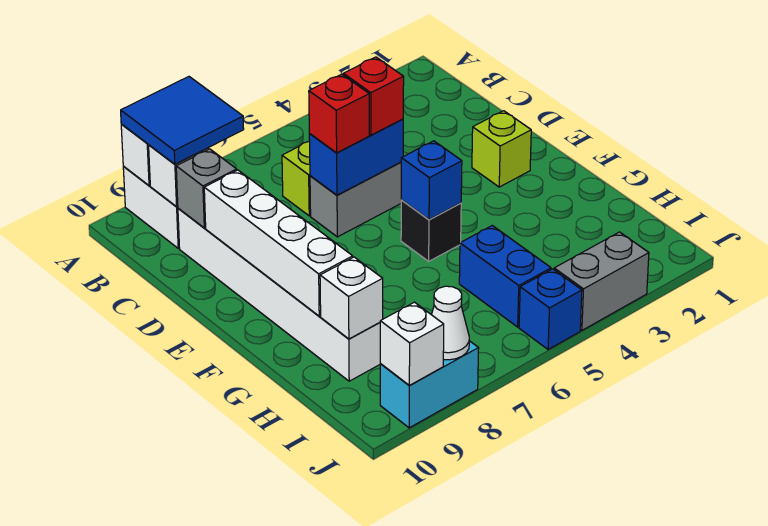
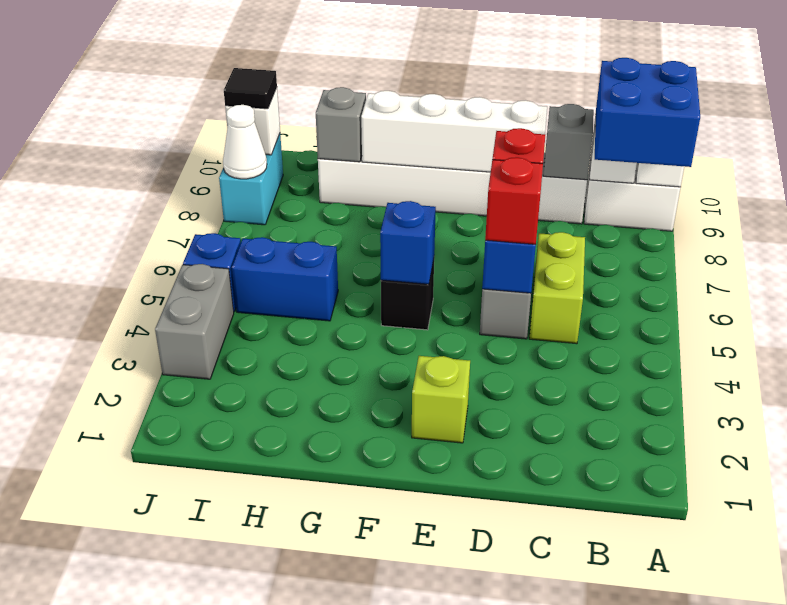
blue tile A8:B9 level 3 -> blue brick A8:B9 level 3
white brick H9 level 2 -> grey brick H9 level 2
none -> black tile J9 level 3

